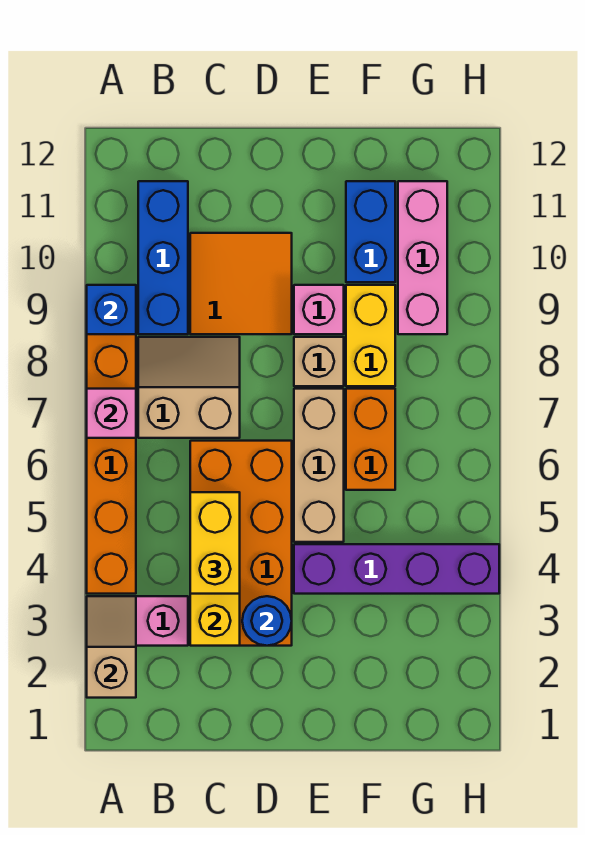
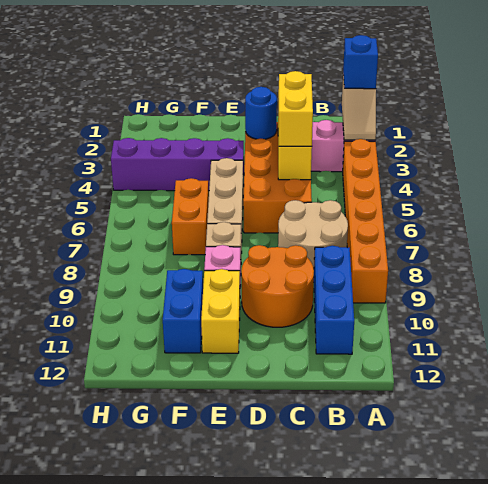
pink brick A7 level 2 -> none
blue brick A9 level 2 -> blue brick A2 level 3
tan slope B7:C8 level 1 top 7 -> tan round brick B7:C8 level 1
orange tile C9:D10 level 1 -> orange round brick C9:D10 level 1
yellow brick F8:F9 level 1 -> yellow brick E10:E11 level 1
pink brick G9:G11 level 1 -> none

